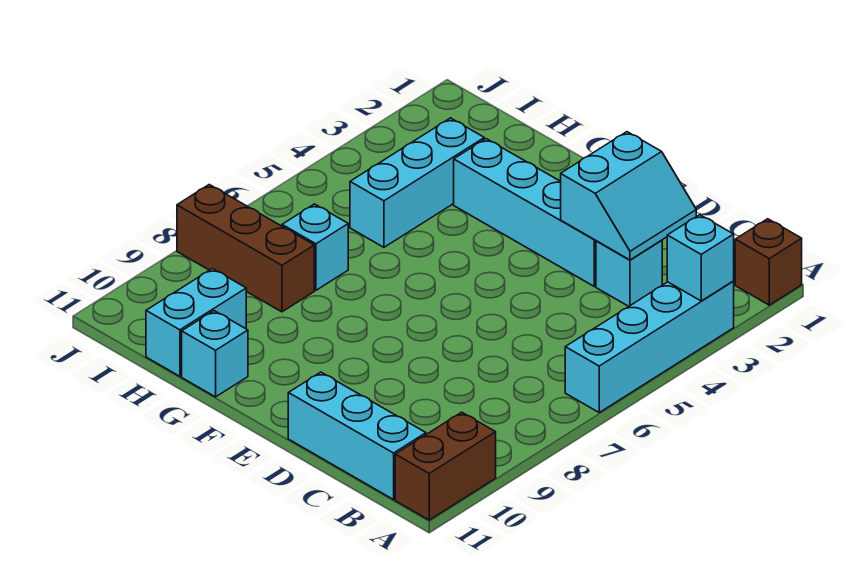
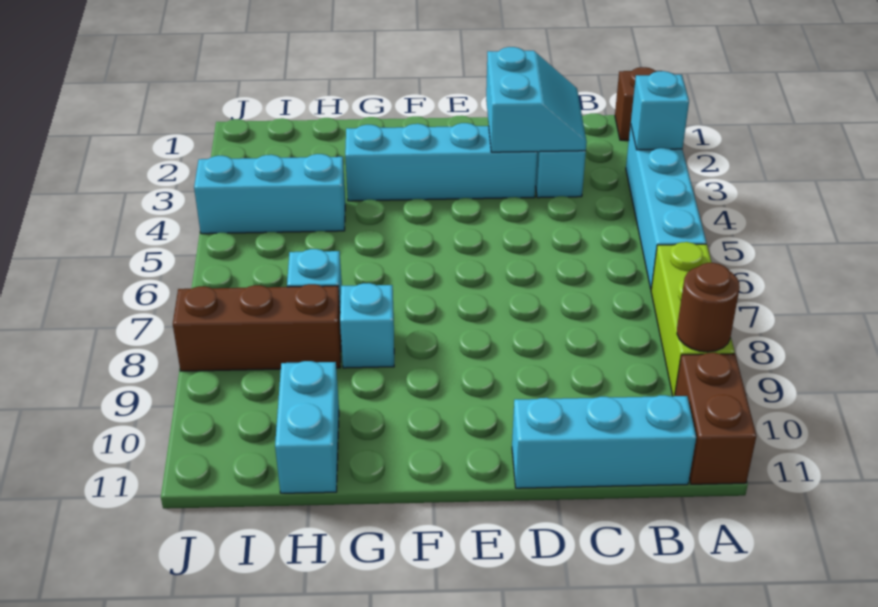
none -> lime brick A7:A9 level 1
none -> brown round brick A9 level 2
cyan brick G11 level 1 -> cyan brick G8 level 1
cyan brick H3:H5 level 1 -> cyan brick H4:J4 level 1

